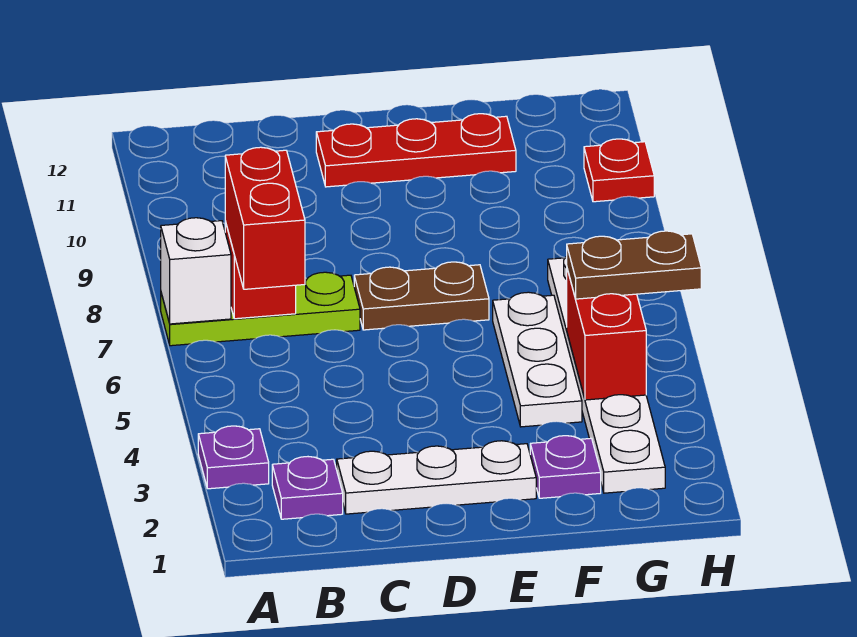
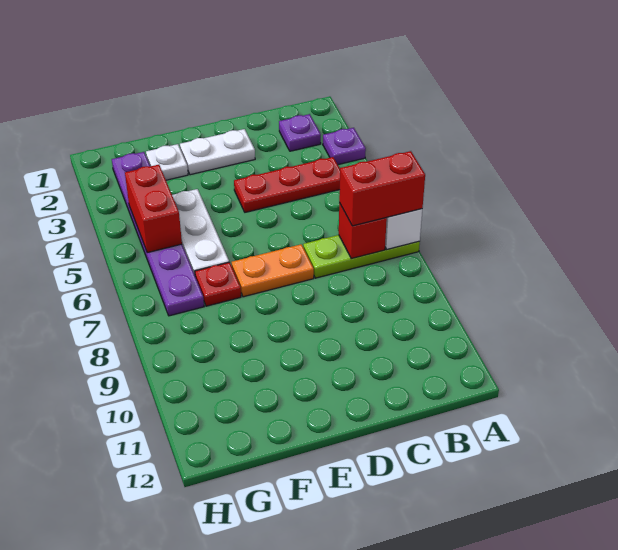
red brick B6:B7 level 3 -> red brick A7:B7 level 3
white plate C2:E2 level 1 -> white plate D2:E2 level 1
brown plate D7:E7 level 1 -> orange plate D7:E7 level 1
red plate D11:F11 level 1 -> red plate B4:D4 level 1
purple plate F2 level 1 -> white plate F2 level 1
white plate G2:G7 level 1 -> purple plate G2:G7 level 1
brown plate G5:H5 level 3 -> none
red plate H10 level 1 -> red plate F7 level 1

